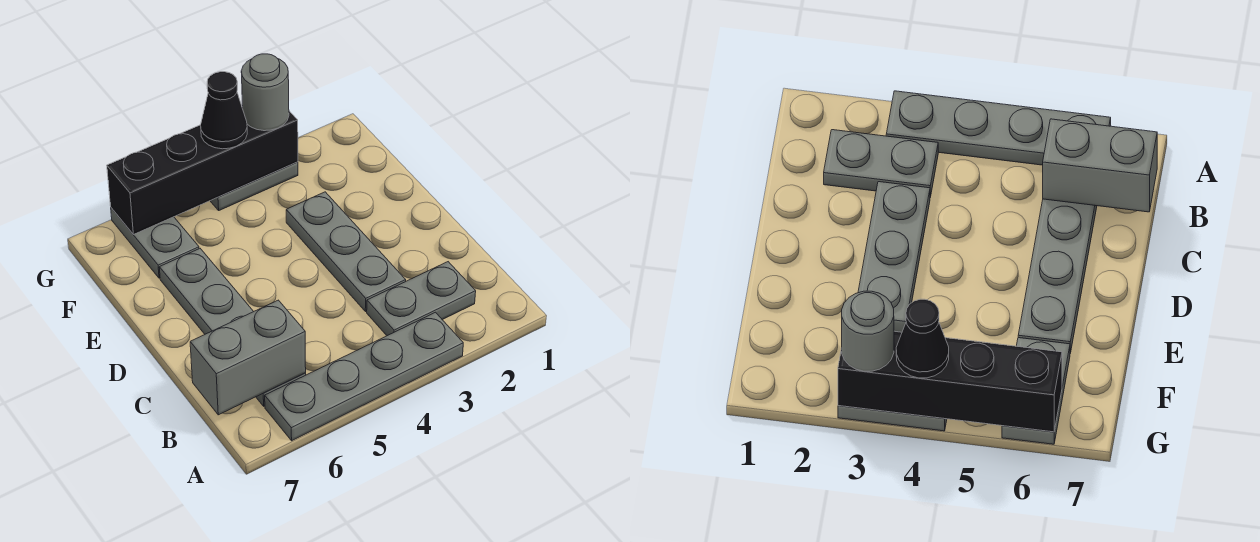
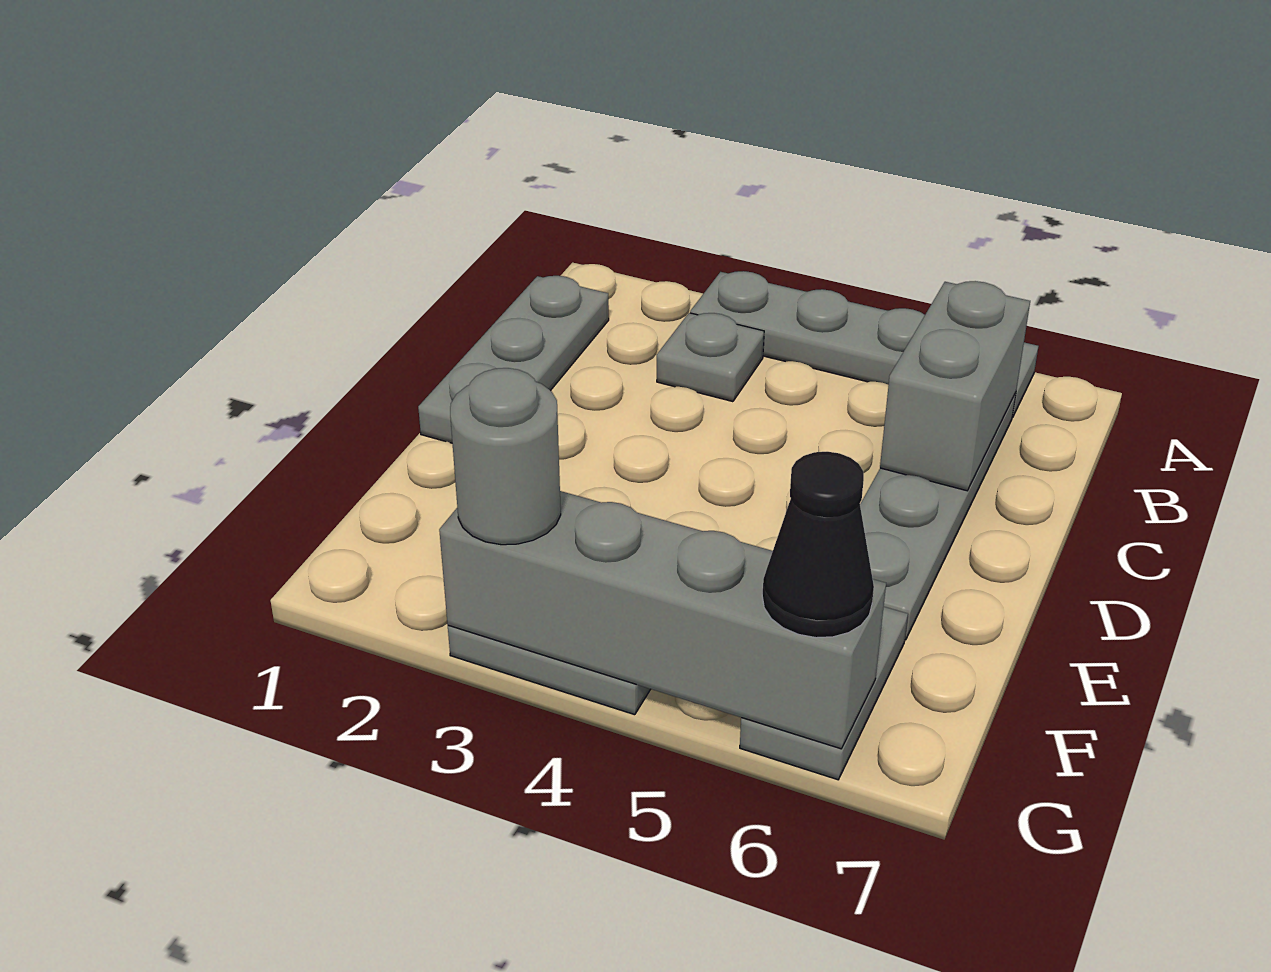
grey plate B2:B3 level 1 -> grey plate B3 level 1
grey brick B6:B7 level 2 -> grey brick B6:C6 level 2
grey plate C3:E3 level 1 -> grey plate B1:D1 level 1
black brick G3:G6 level 2 -> grey brick G3:G6 level 2
black cone G4 level 3 -> black cone G6 level 3

